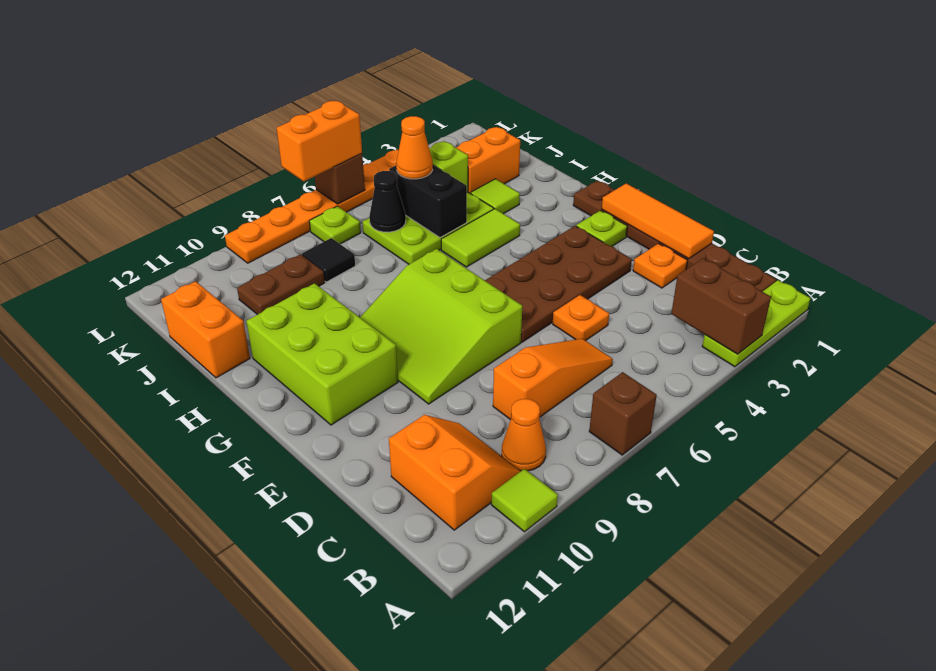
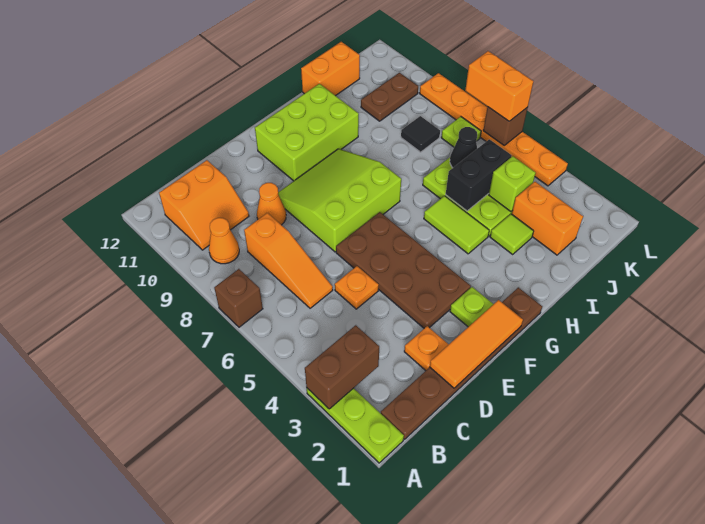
lime tile A10 level 1 -> none
orange cone J5 level 3 -> orange cone D9 level 1
brown plate J9:J10 level 1 -> brown plate J10:K10 level 1

